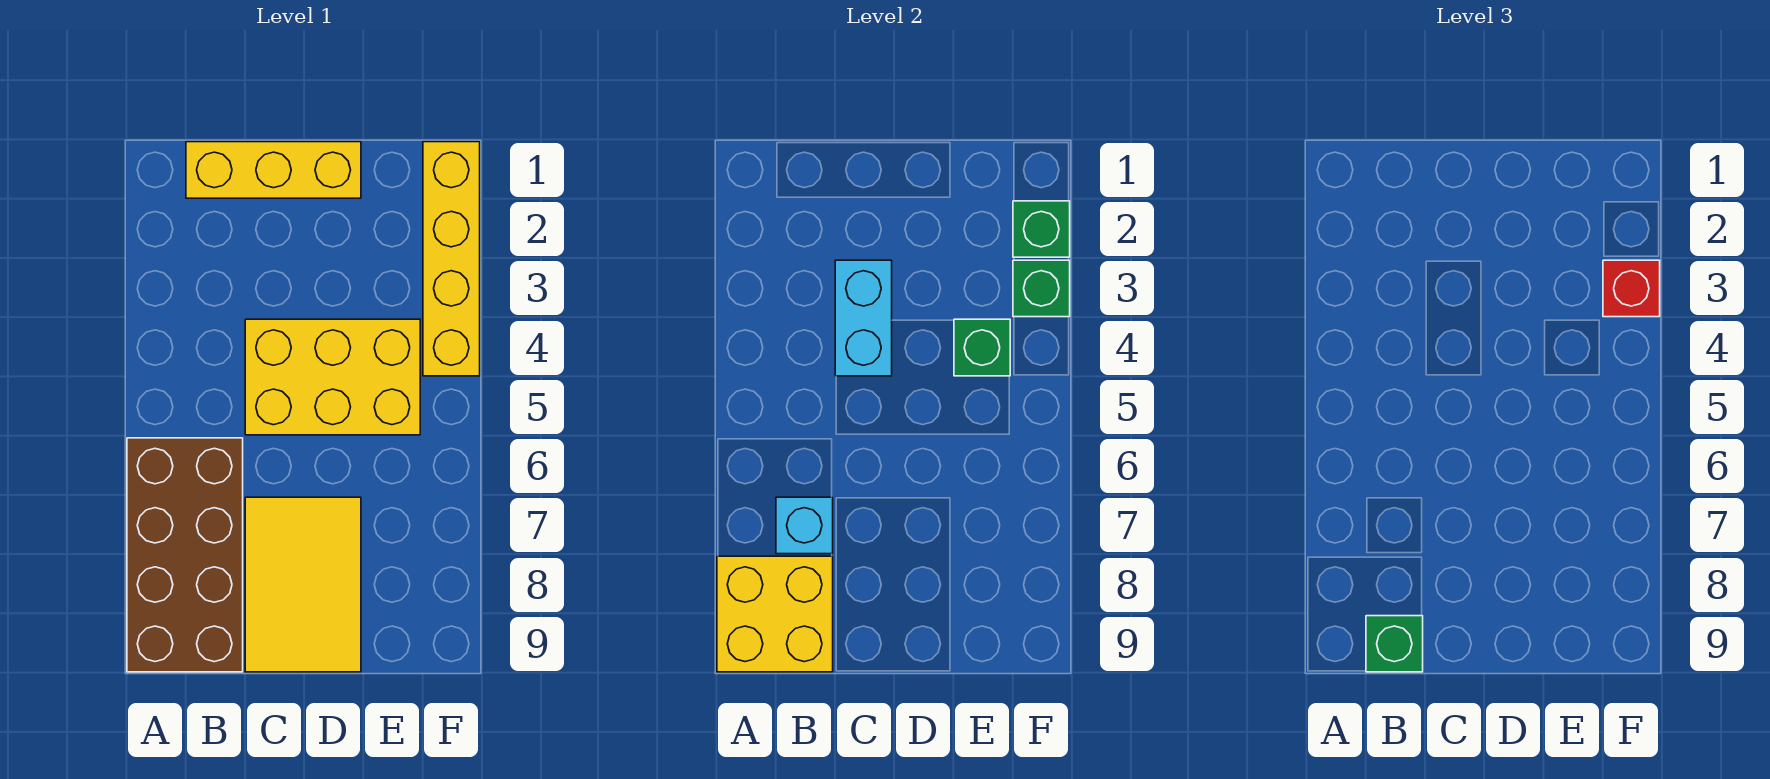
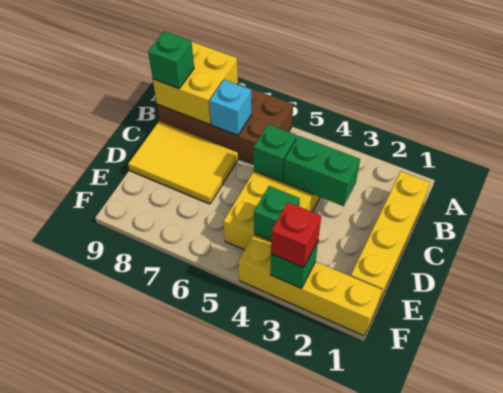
yellow brick B1:D1 level 1 -> yellow brick B1:E1 level 1
cyan brick C3:C4 level 2 -> green brick C3:C4 level 2
green brick F2 level 2 -> green brick C5 level 2

